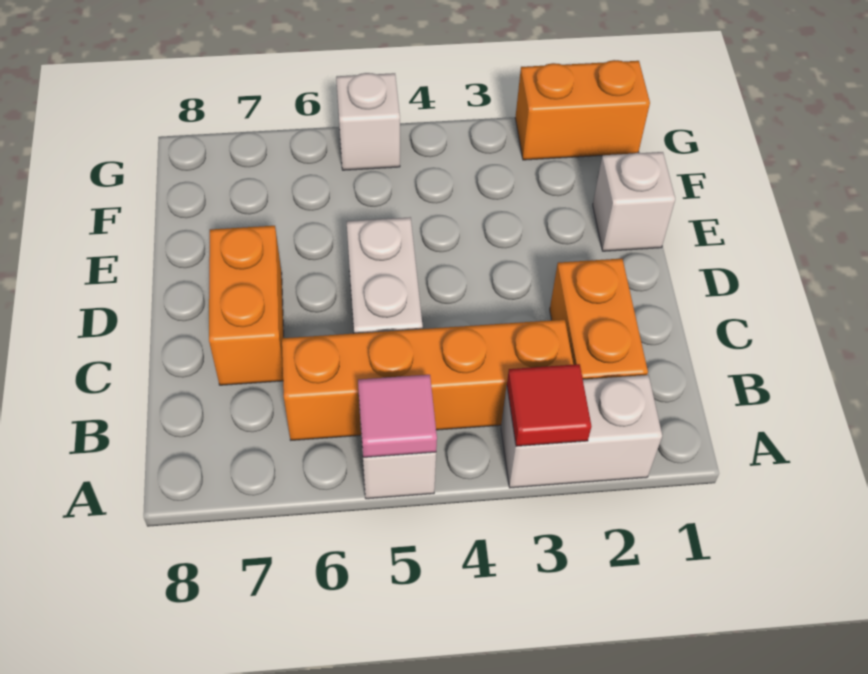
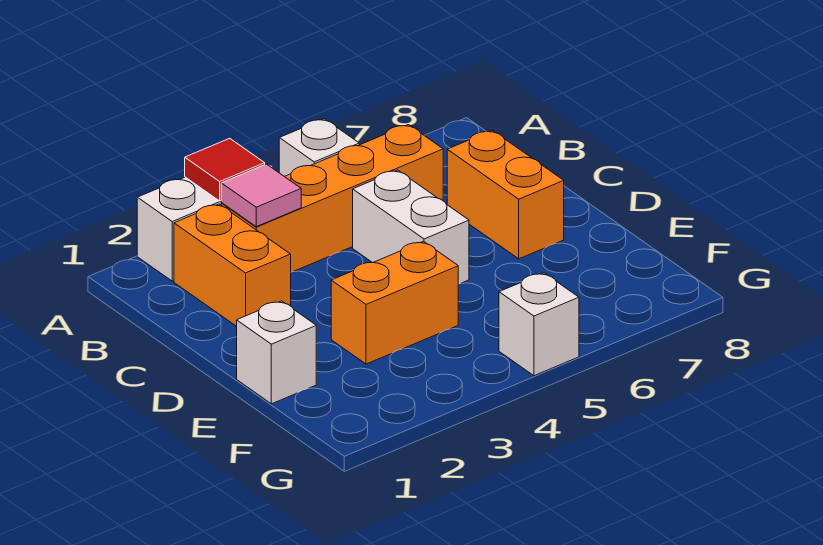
pink tile A5 level 2 -> pink tile B3 level 2
orange brick G1:G2 level 1 -> orange brick E3:E4 level 1

